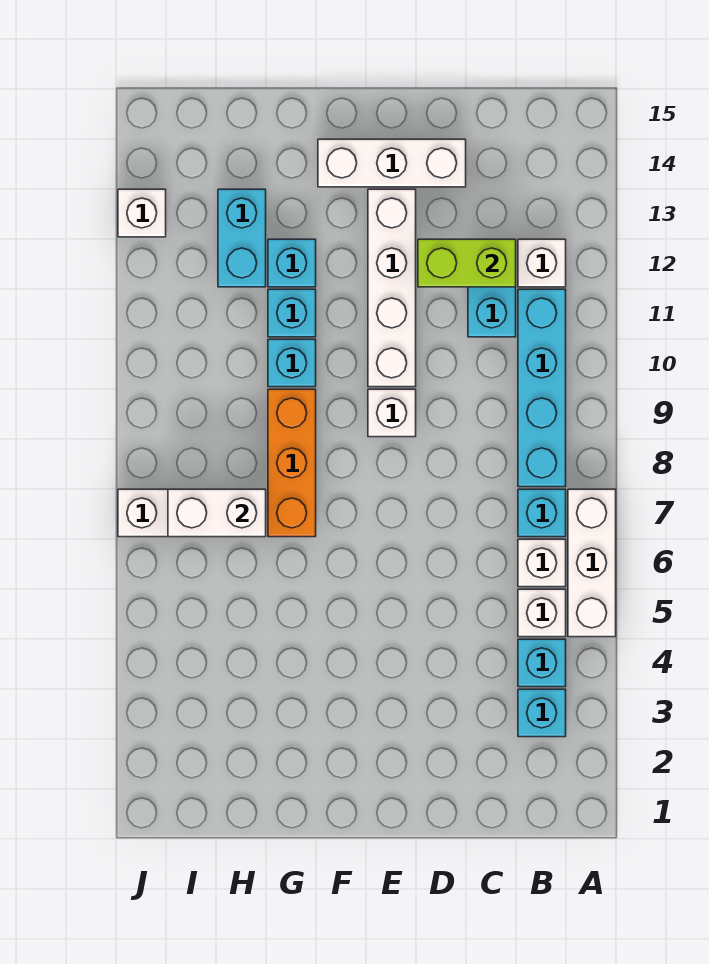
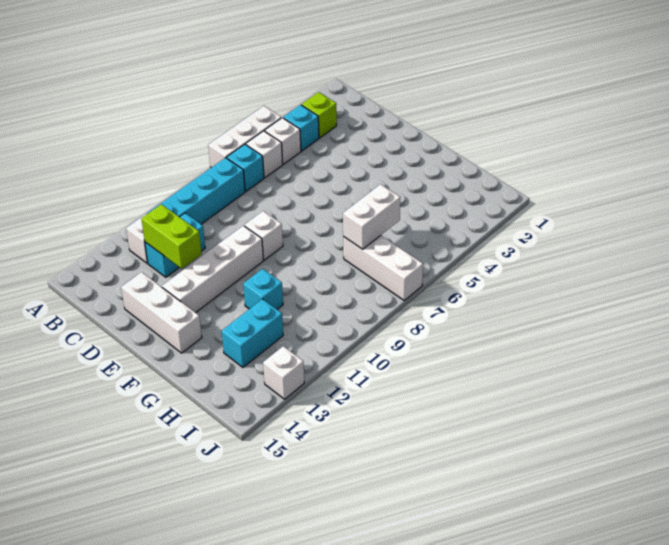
cyan brick B3 level 1 -> lime brick B3 level 1
orange brick G7:G9 level 1 -> none
cyan brick G10 level 1 -> none
cyan brick G12 level 1 -> none
white brick H7:I7 level 2 -> white brick H6:H7 level 2

